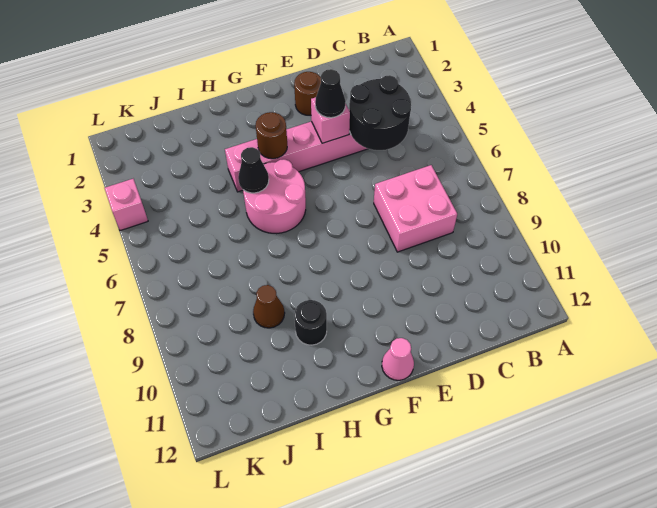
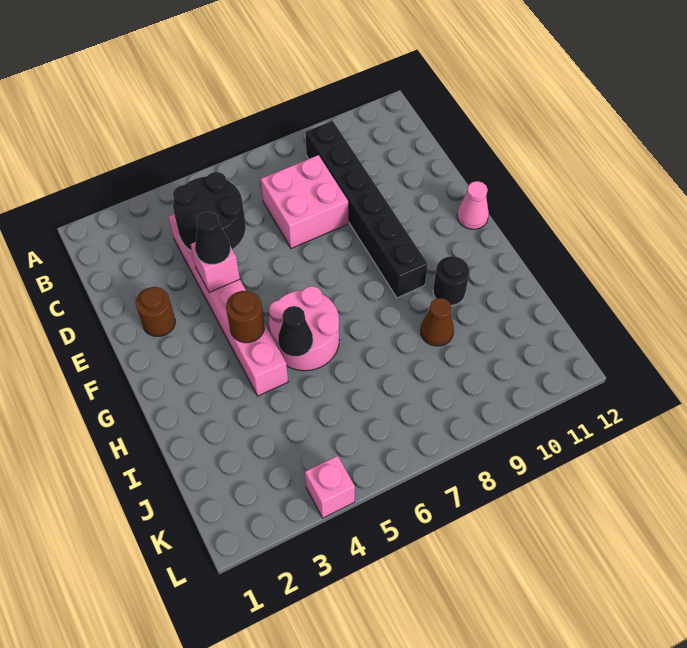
none -> black brick B9:G9 level 1

